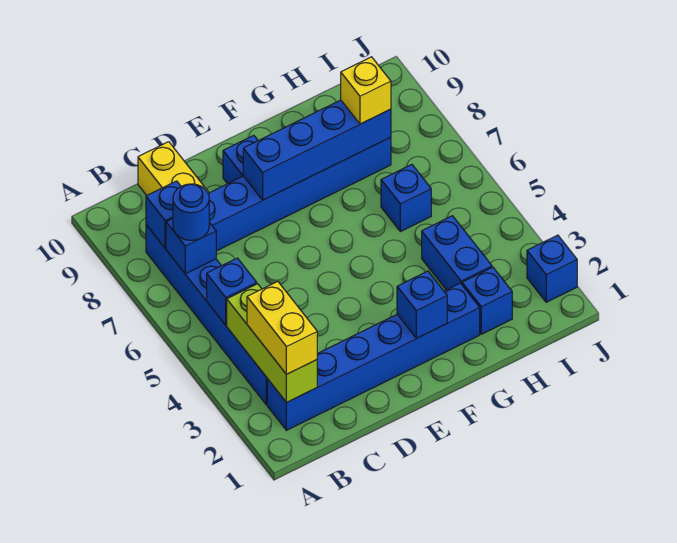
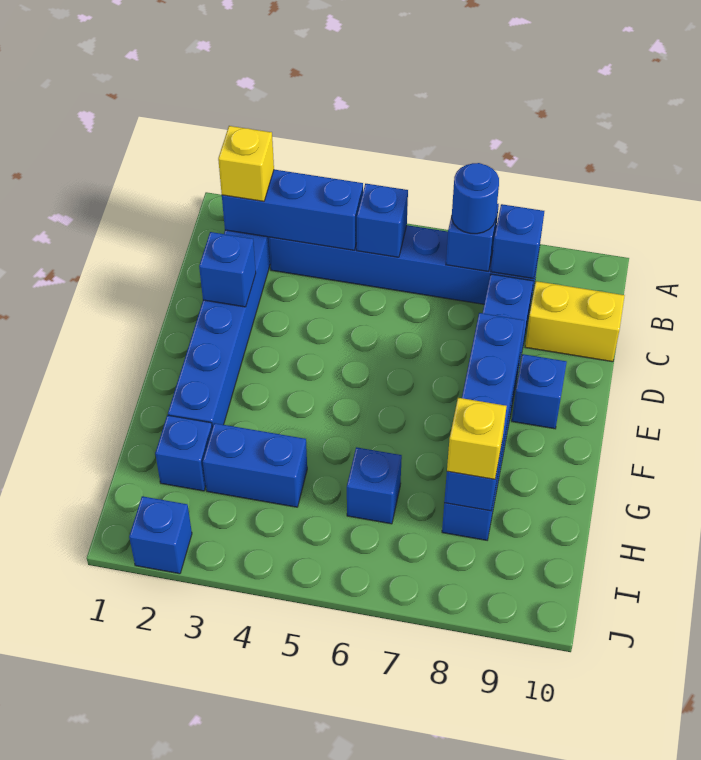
lime brick B2:B4 level 2 -> blue brick B2:B4 level 2
yellow brick B2:B3 level 3 -> yellow brick B2 level 3
blue brick F2 level 2 -> blue brick D2 level 2

